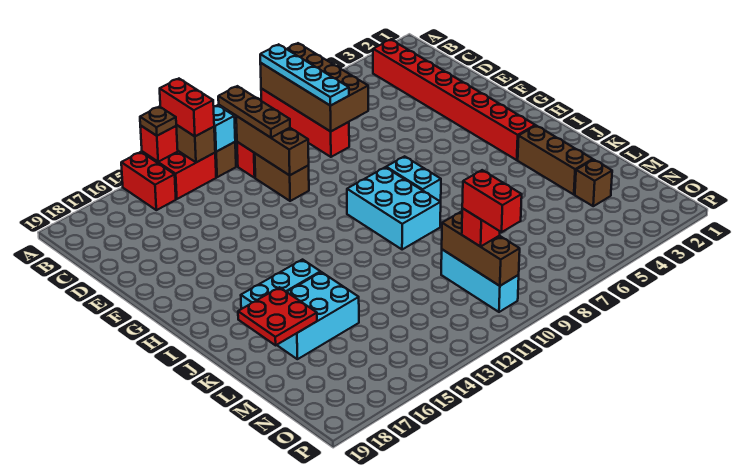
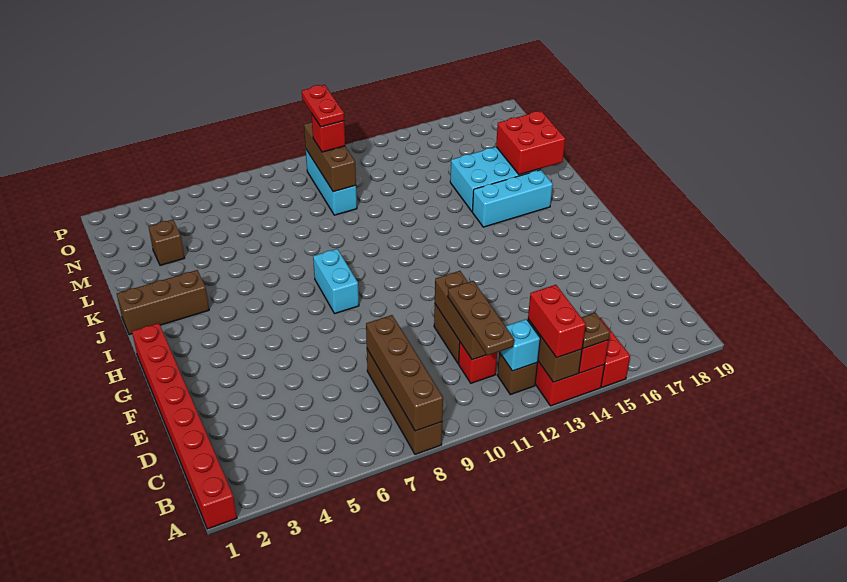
brown brick A7:D8 level 2 -> brown brick A8:D8 level 2
red brick A8:D8 level 1 -> brown brick A8:D8 level 1
cyan plate A8:D8 level 3 -> none
red brick B3:I3 level 1 -> red brick A1:H1 level 1
cyan brick H9:J10 level 1 -> none
brown brick J3:L3 level 1 -> brown brick J1:J3 level 1
red plate K17:L18 level 2 -> red brick K17:L18 level 2
red brick N10:O10 level 4 -> red plate N10:O10 level 4

